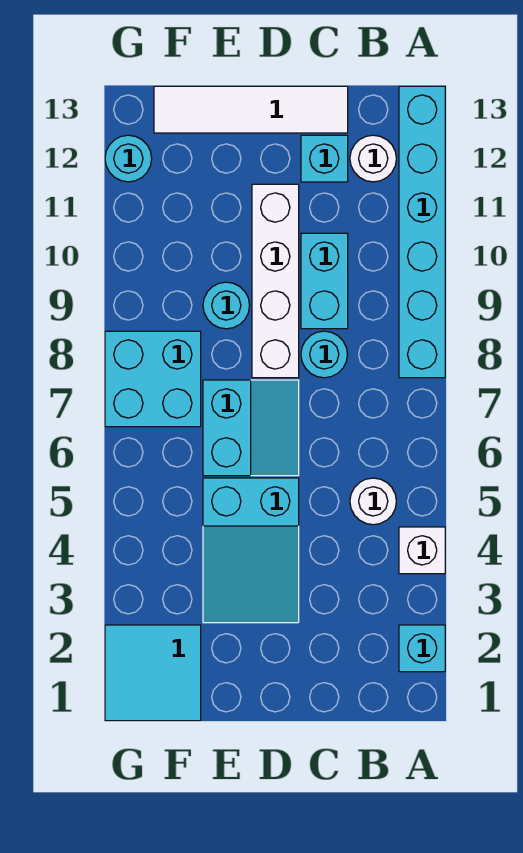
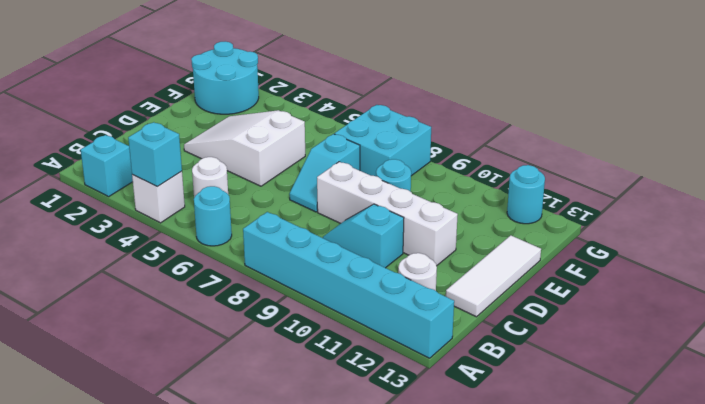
cyan round brick C8 level 1 -> cyan round brick A6 level 1
cyan brick C9:C10 level 1 -> cyan slope C9:C10 level 1 top 10
cyan brick C12 level 1 -> cyan brick A4 level 2
white tile C13:F13 level 1 -> white tile C13:E13 level 1
cyan slope D3:E5 level 1 top 5 -> white slope D3:E5 level 1 top 5
cyan slope D6:E7 level 1 top E -> cyan slope D7:E7 level 1 top E
cyan tile F1:G2 level 1 -> cyan round brick F1:G2 level 1

